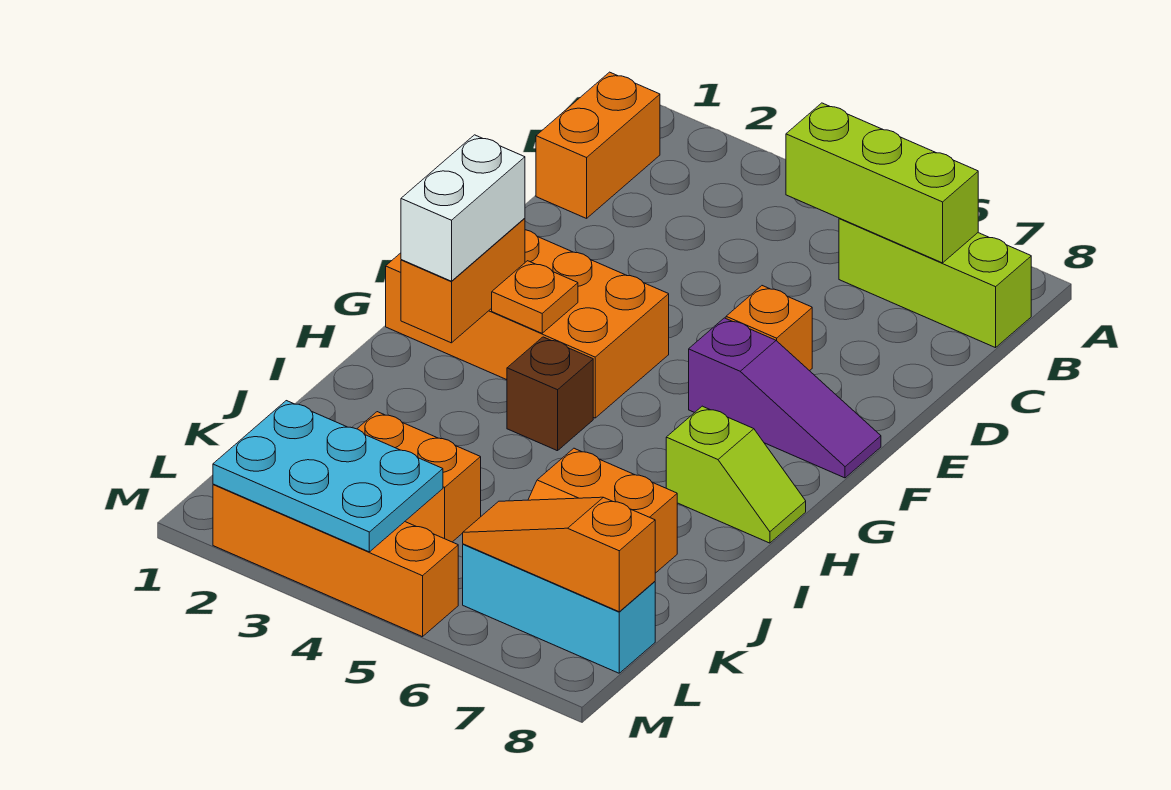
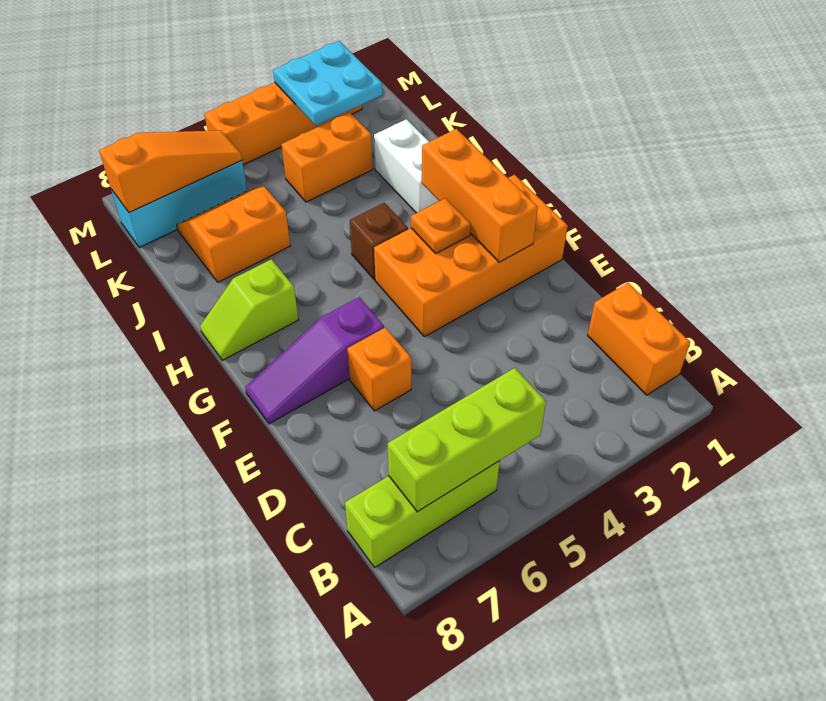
orange brick G2:H2 level 2 -> orange brick F2:H2 level 2
white brick G2:H2 level 3 -> white brick I2:J2 level 1
cyan plate L2:M4 level 2 -> cyan plate L2:M3 level 2

